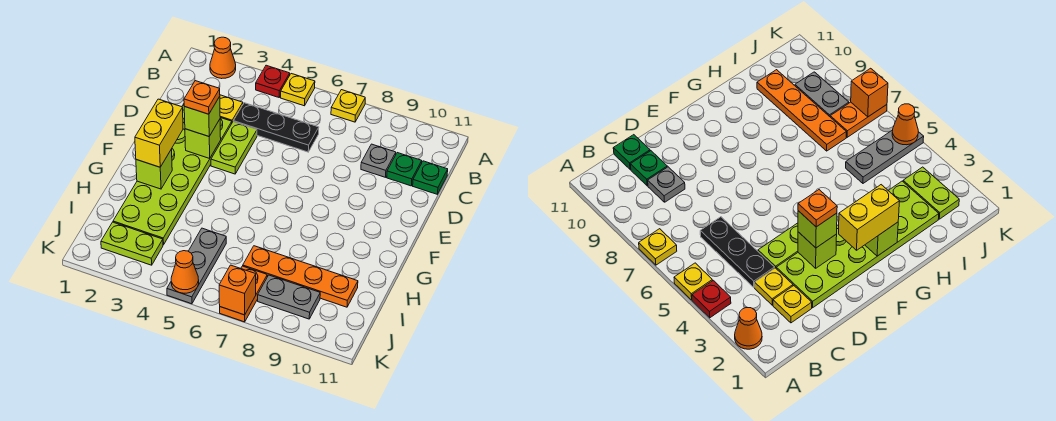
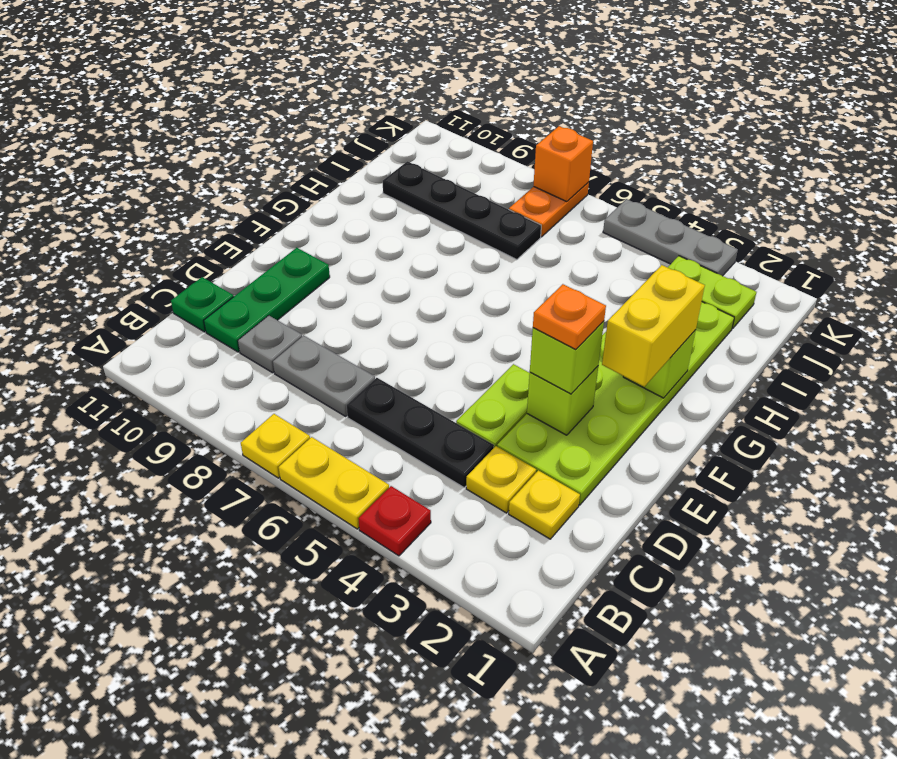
orange cone A2 level 1 -> none
yellow plate A5 level 1 -> yellow plate A5:A6 level 1
green plate C10 level 1 -> green plate C10:E10 level 1
grey plate I5:K5 level 1 -> grey plate K3:K5 level 1
orange plate I7:I10 level 1 -> black plate I7:I10 level 1
grey plate J8:J9 level 1 -> grey plate C7:C8 level 1
orange cone K5 level 2 -> none

